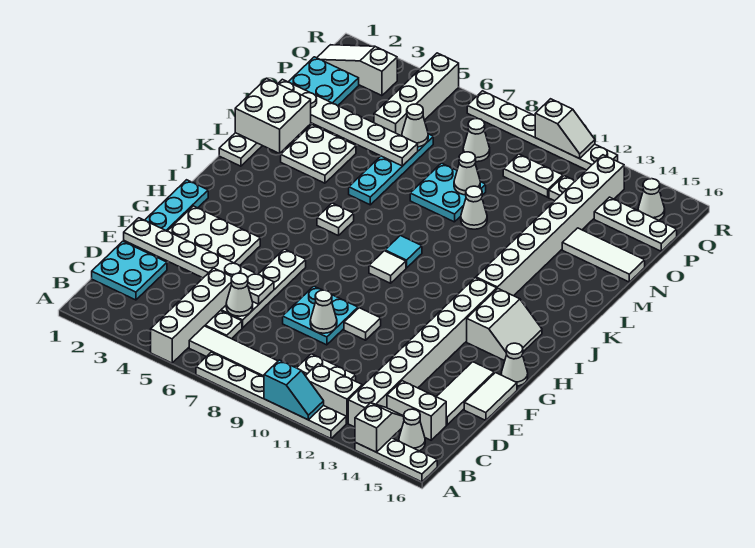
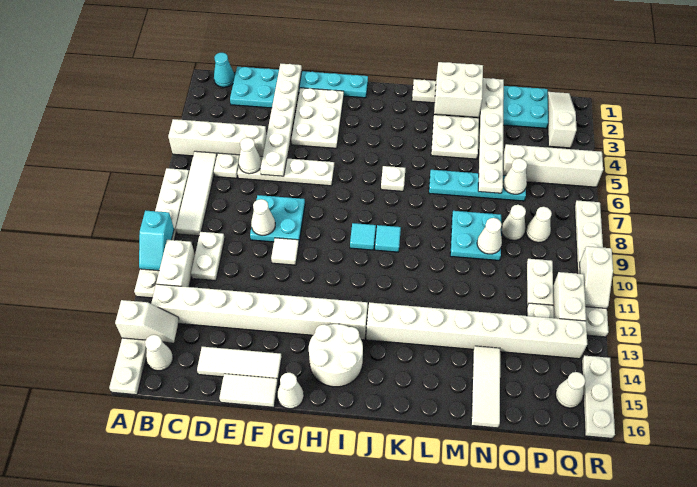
none -> cyan cone B1 level 1
white brick C14:C15 level 1 -> white brick Q11:Q12 level 1
white slope H14:I15 level 1 top 14 -> white round brick H14:I15 level 1
white tile I9 level 1 -> cyan tile I9 level 1
white cone M10 level 1 -> white cone O8 level 1
white plate P14:P16 level 1 -> white plate R14:R16 level 1

